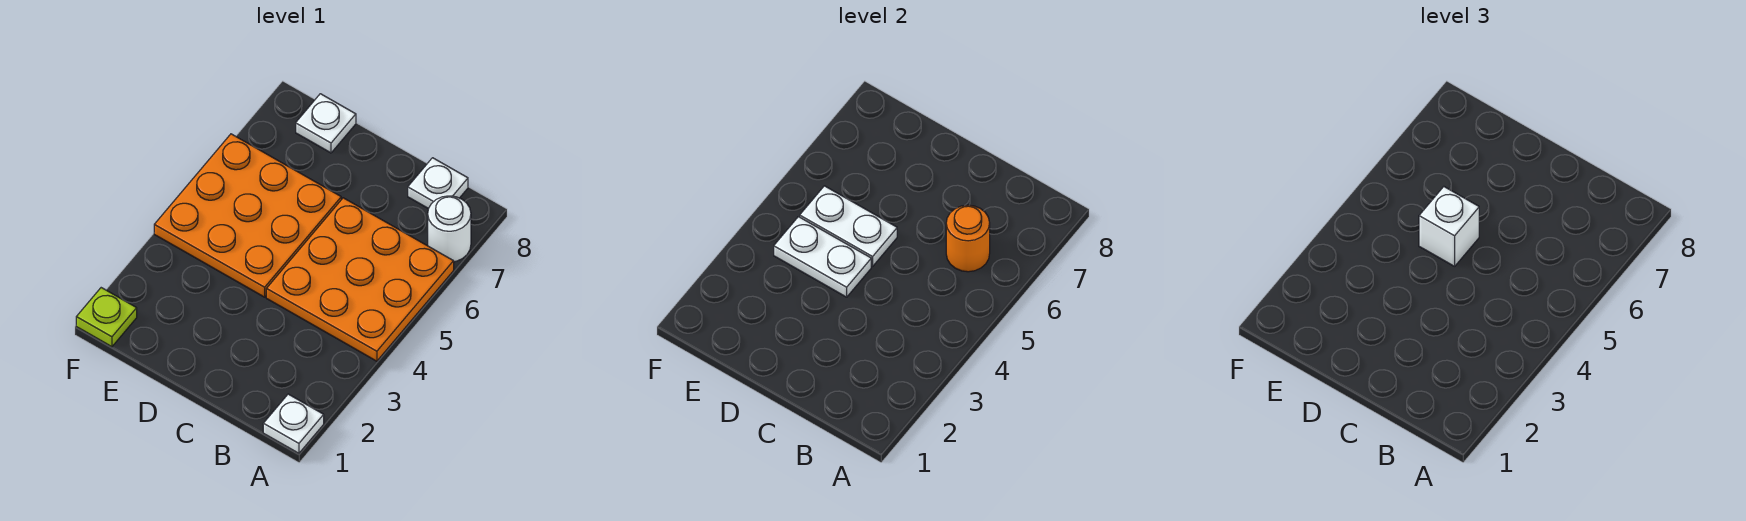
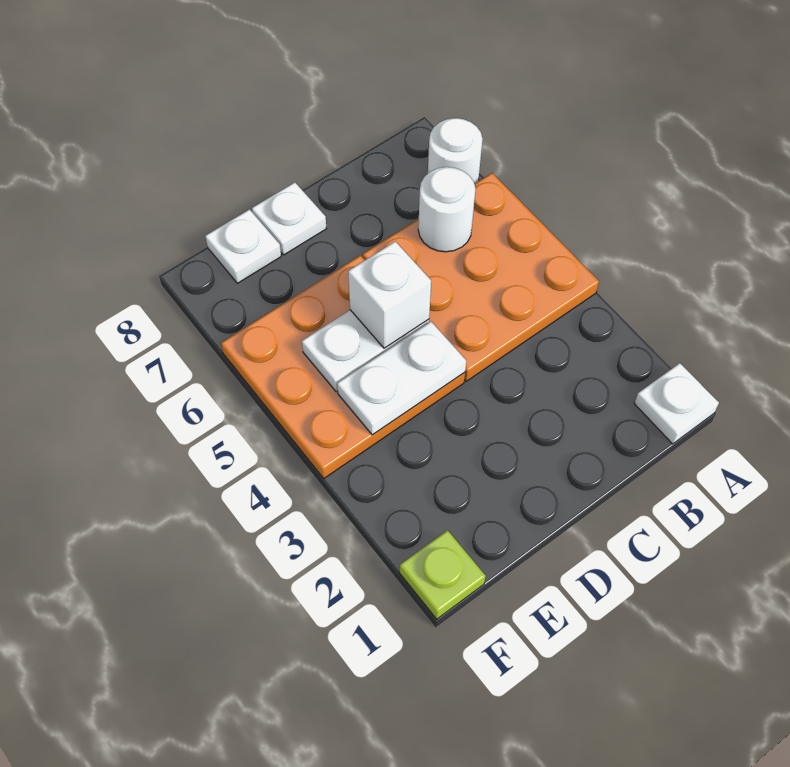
orange round brick B6 level 2 -> white round brick B6 level 2
white plate B8 level 1 -> white plate D8 level 1

